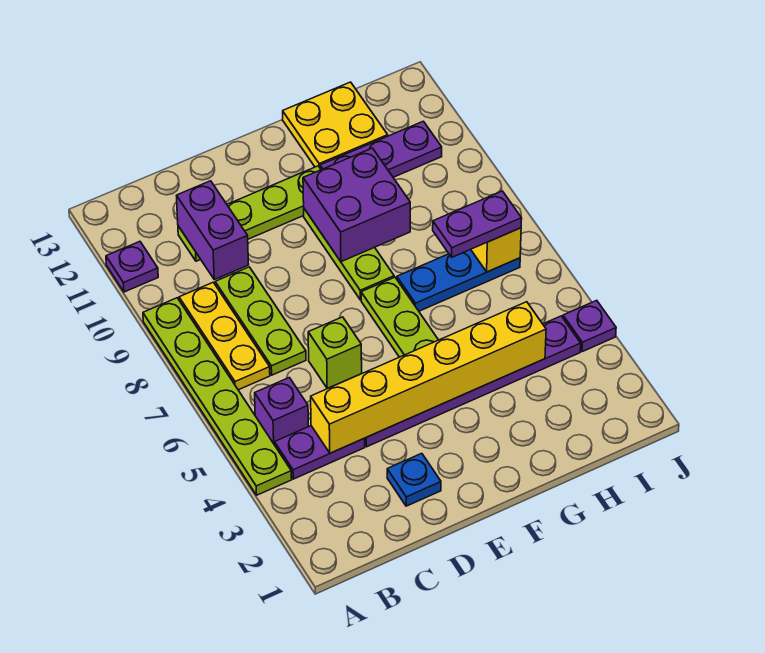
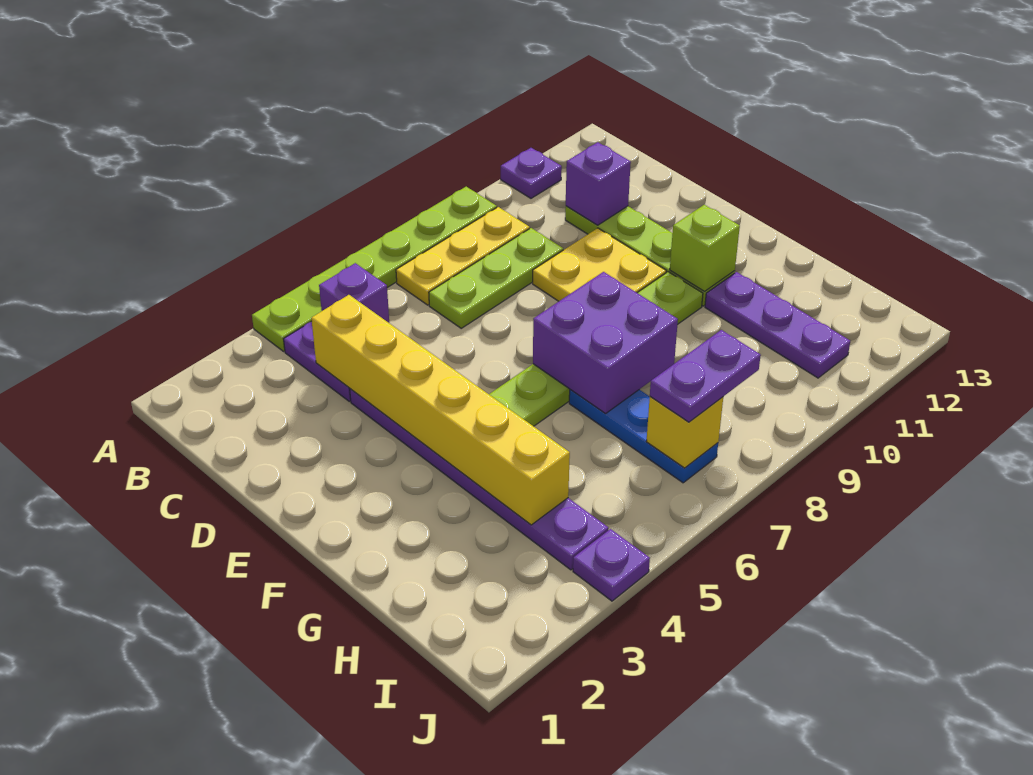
purple brick C10:C11 level 2 -> purple brick C11 level 2
blue plate D2 level 1 -> none
lime brick D6 level 1 -> lime brick F11 level 2
purple brick F9:G10 level 2 -> purple brick F7:G8 level 2
yellow plate G12:H13 level 1 -> yellow plate D9:E10 level 1
purple plate H7:I7 level 3 -> purple plate I7:I8 level 3

